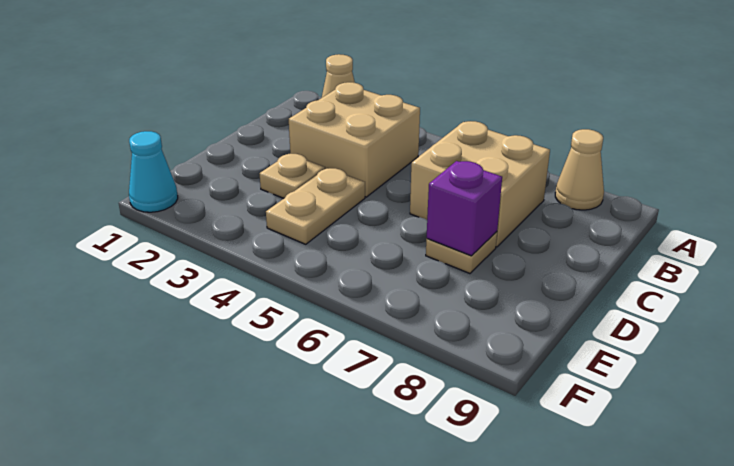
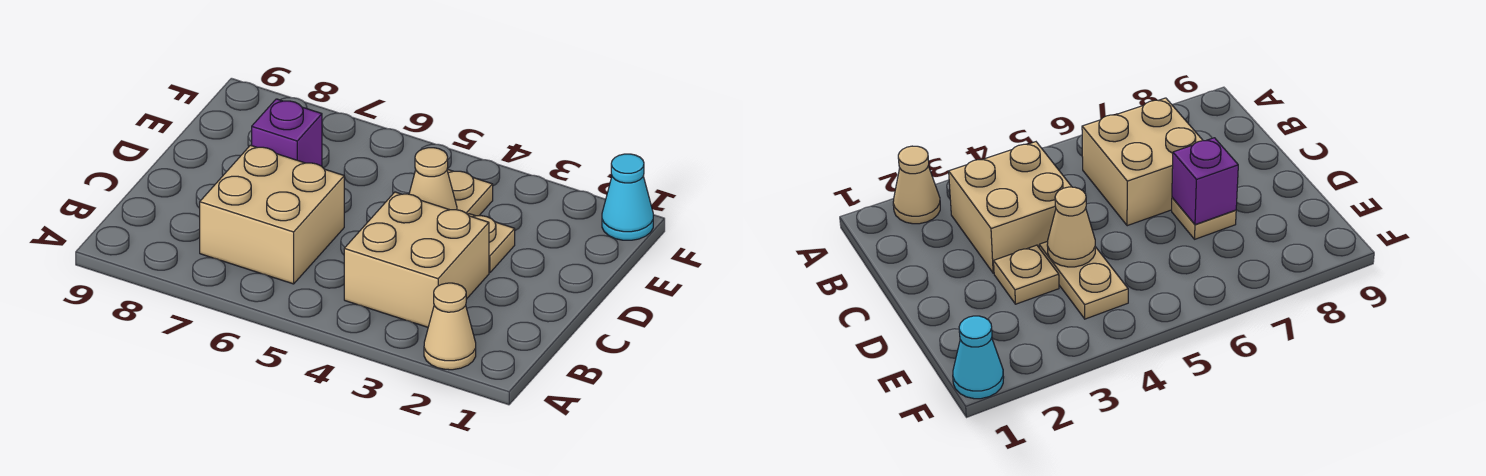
tan cone A8 level 1 -> tan cone D4 level 2

